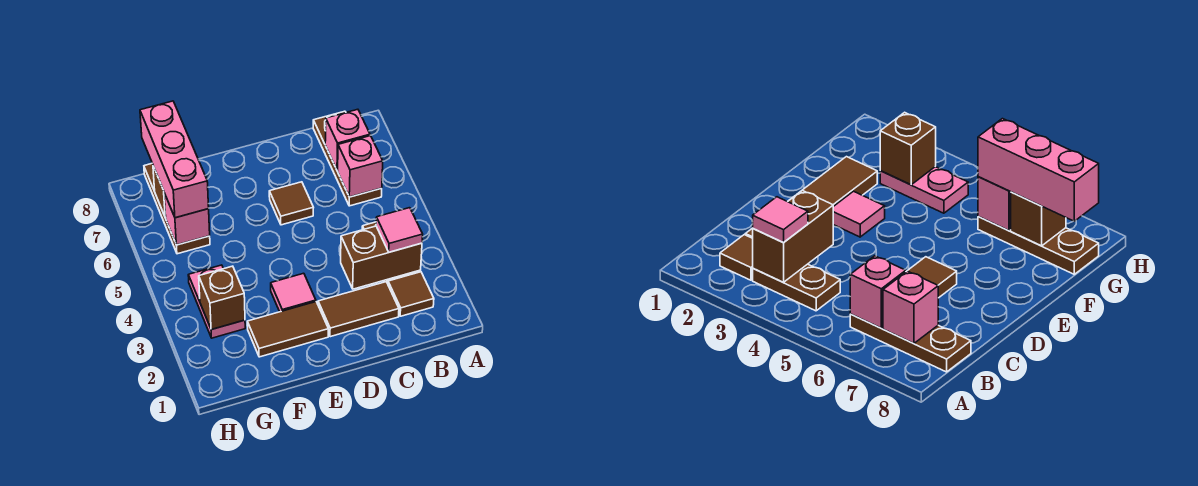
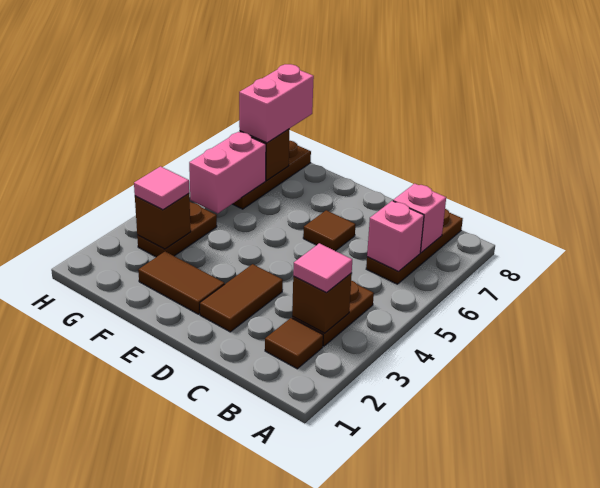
brown brick B3:C3 level 2 -> brown brick B3 level 2
brown tile C2:D2 level 1 -> brown tile D2:D3 level 1
pink tile E3 level 1 -> pink tile G3 level 3
pink plate G3:G4 level 1 -> brown plate G3:G4 level 1
pink brick G6 level 2 -> pink brick G5:G6 level 2
pink brick G6:G8 level 3 -> pink brick G7:G8 level 3

